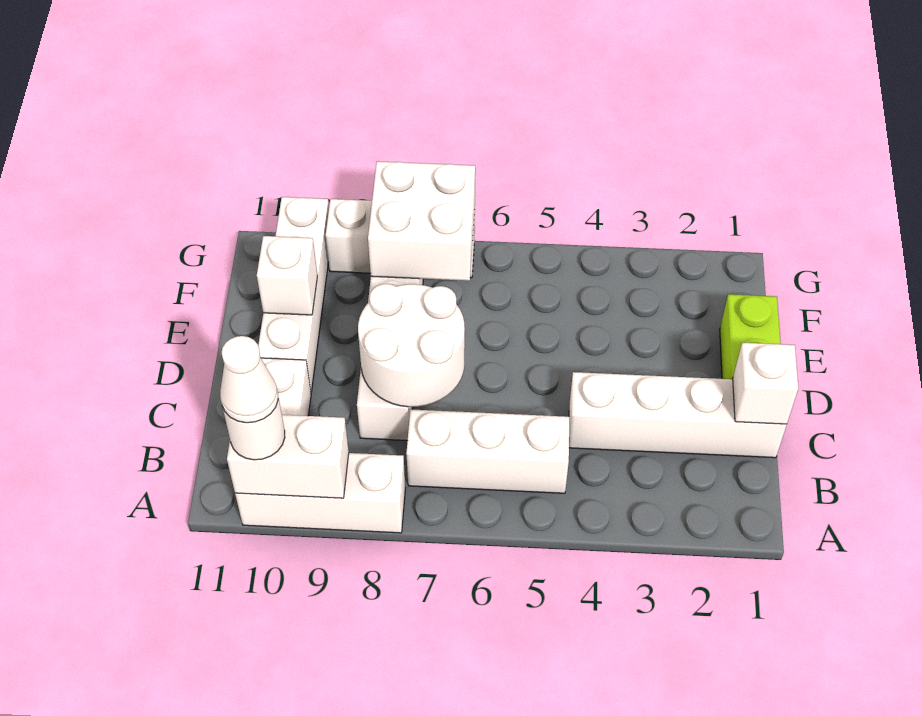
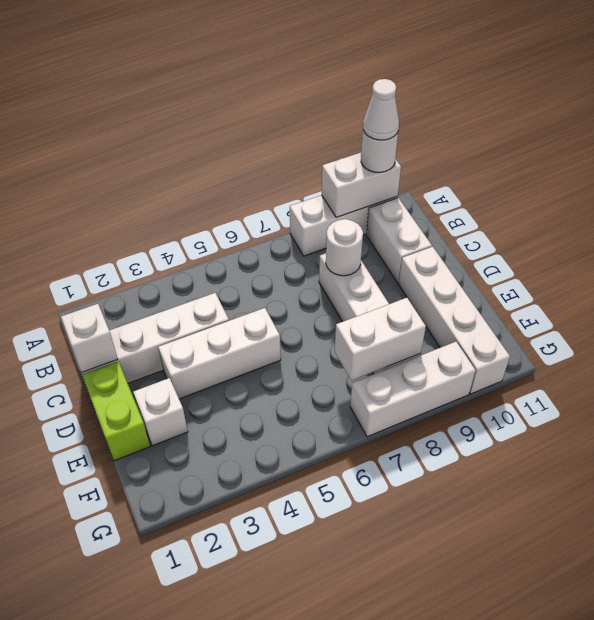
white brick B5:B7 level 1 -> white brick D3:D5 level 1
white round brick C7:D8 level 2 -> white round brick C8 level 2
white brick E10 level 2 -> white brick E2 level 1
white brick F7:G8 level 2 -> white brick F7:F8 level 2

